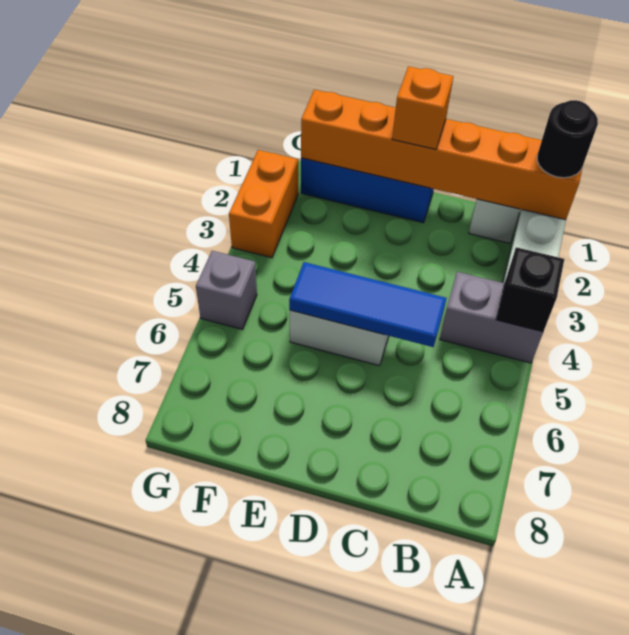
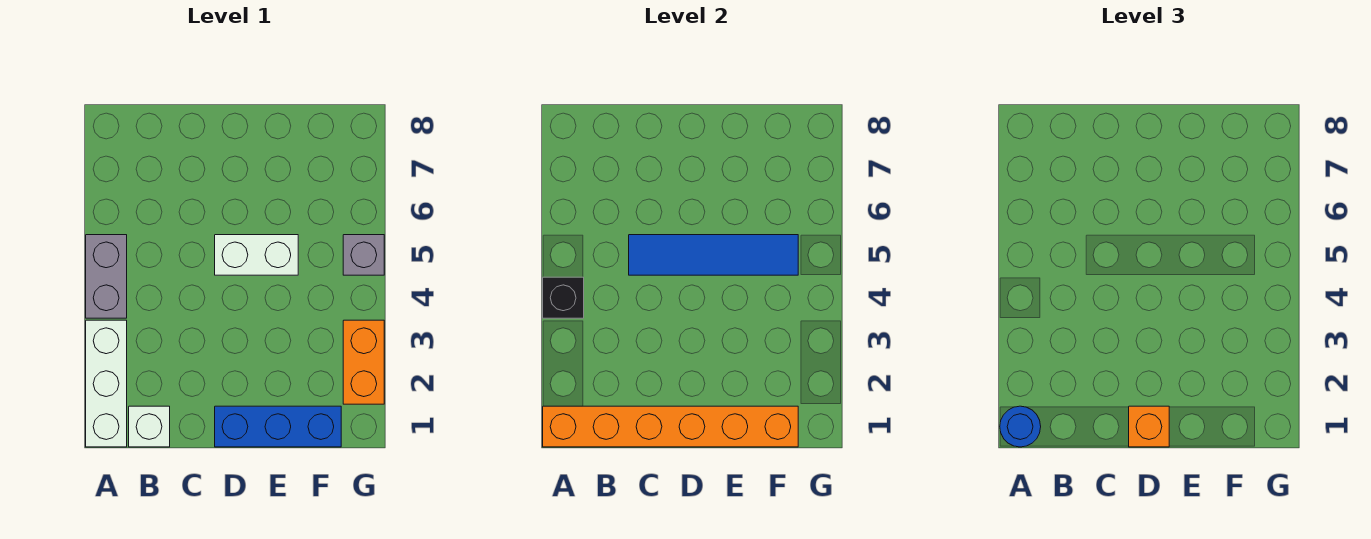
black round brick A1 level 3 -> blue round brick A1 level 3
grey brick A4:B4 level 1 -> grey brick A4:A5 level 1
blue tile C5:E5 level 2 -> blue tile C5:F5 level 2

